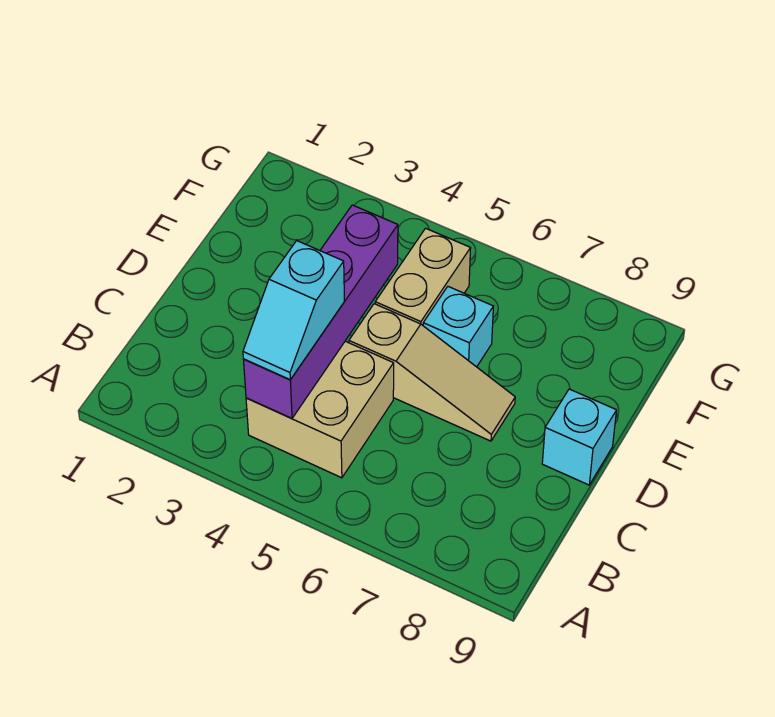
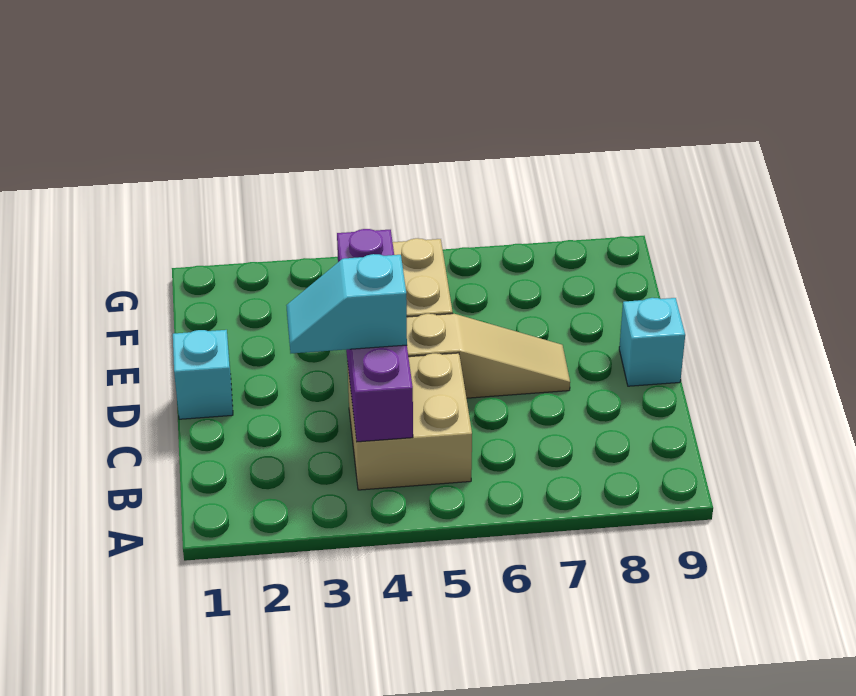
cyan slope B4:C4 level 3 top C -> cyan slope C3:C4 level 3 top 4
cyan brick E6 level 1 -> cyan brick D1 level 1

